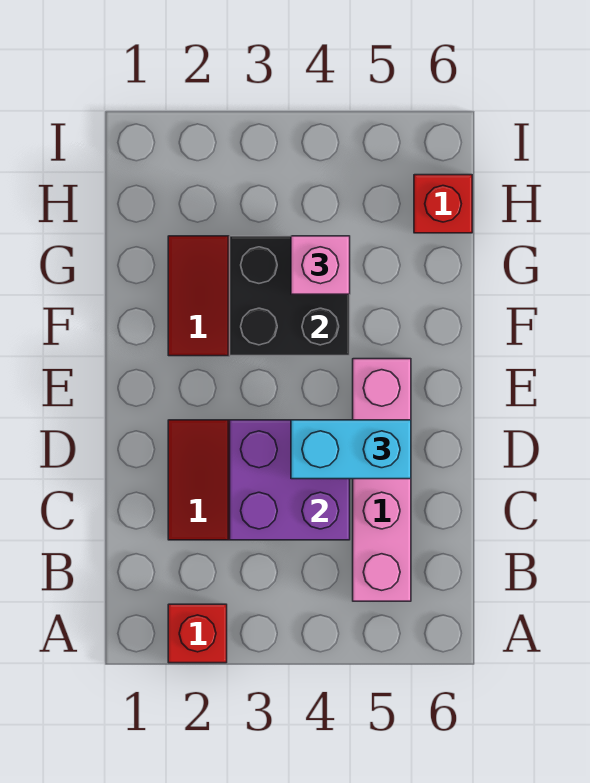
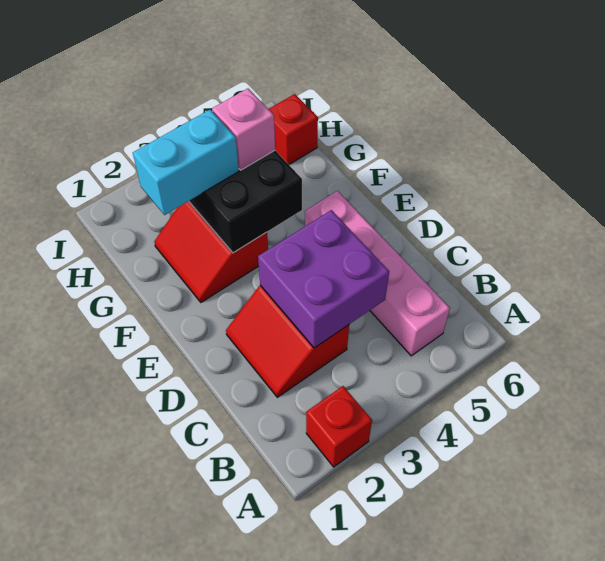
cyan brick D4:D5 level 3 -> cyan brick G2:G3 level 3

